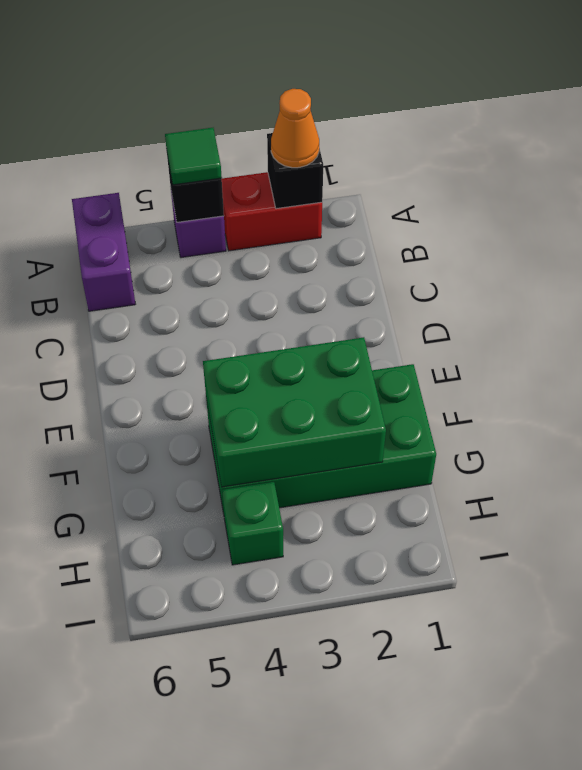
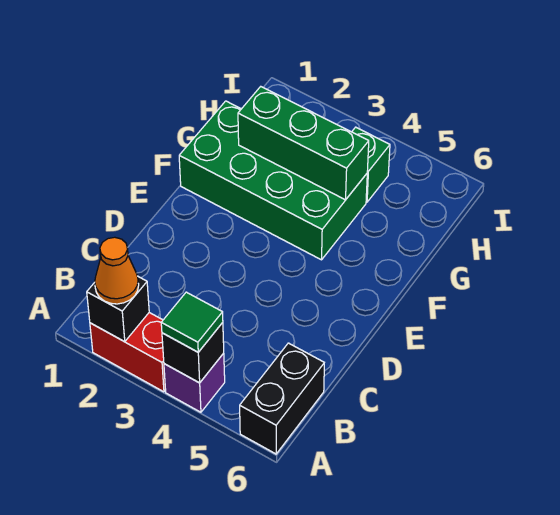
purple brick A6:B6 level 1 -> black brick A6:B6 level 1
green brick F2:G4 level 2 -> green brick G2:G4 level 2

